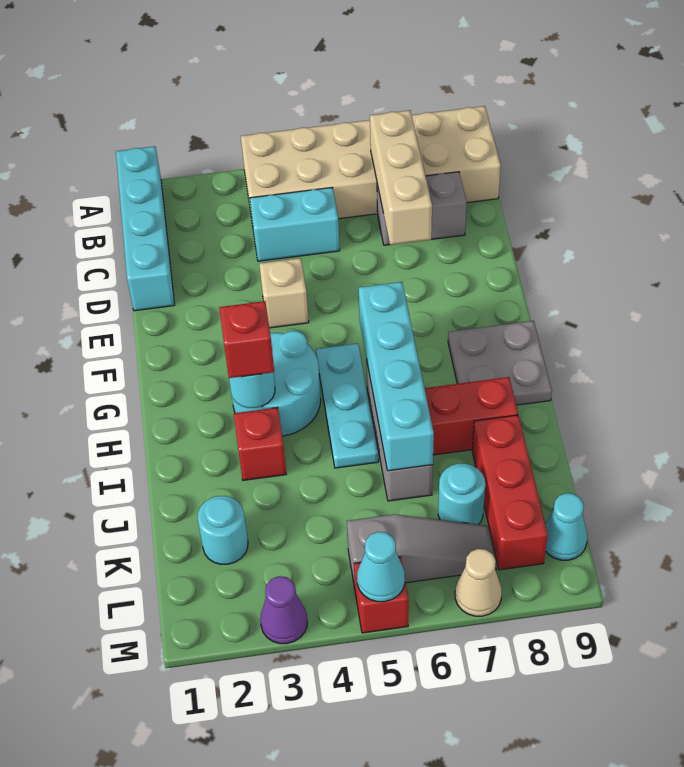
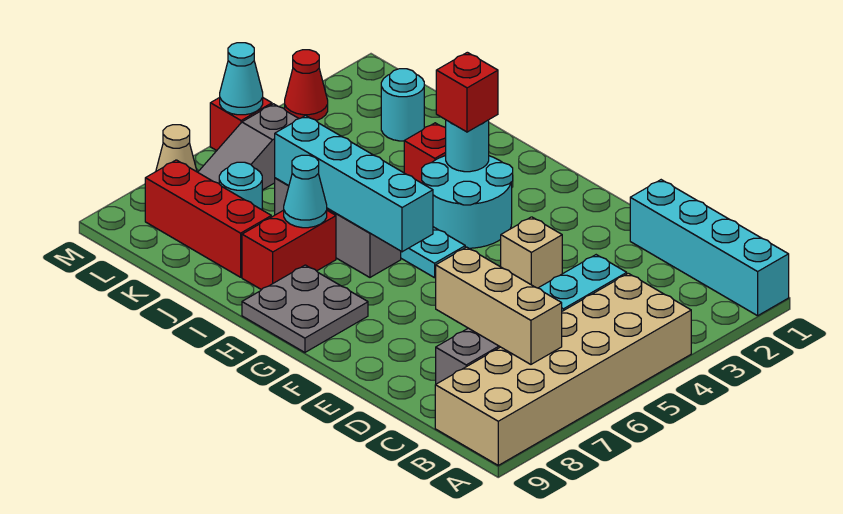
cyan cone L9 level 1 -> cyan cone I7 level 2
purple cone M3 level 1 -> red cone M3 level 1

